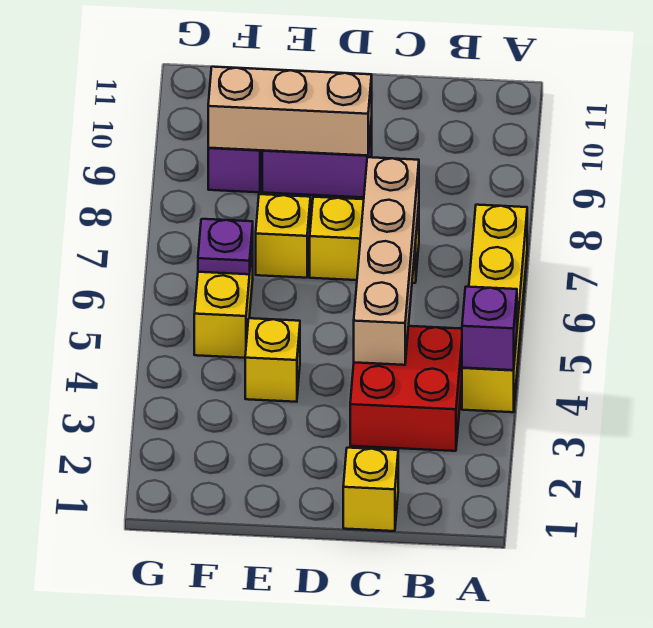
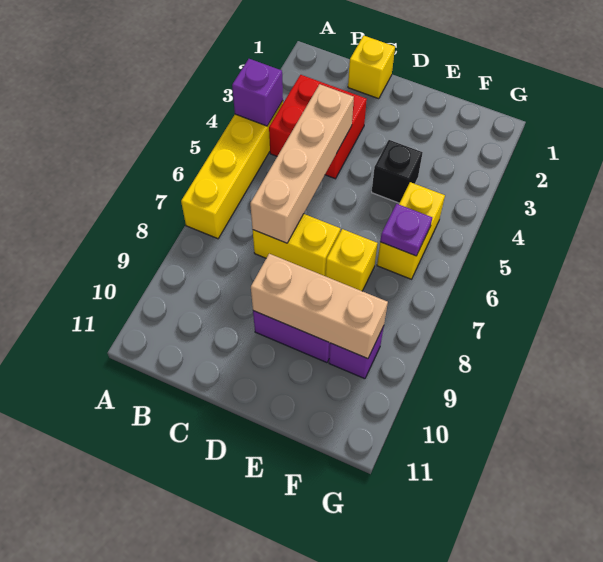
yellow brick E4 level 1 -> black brick E4 level 1

